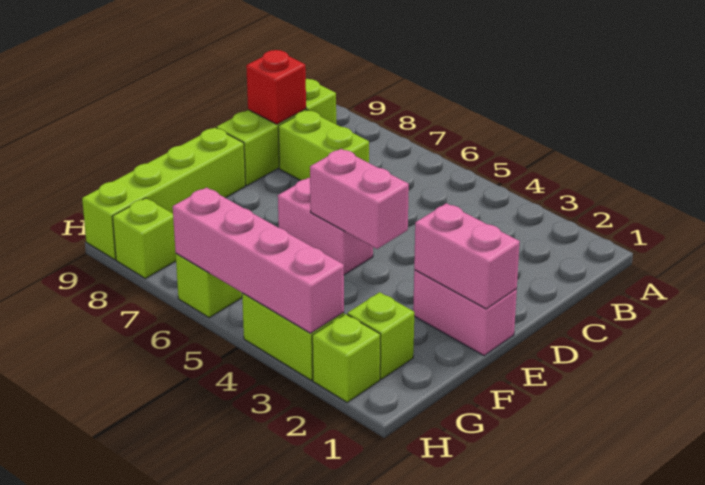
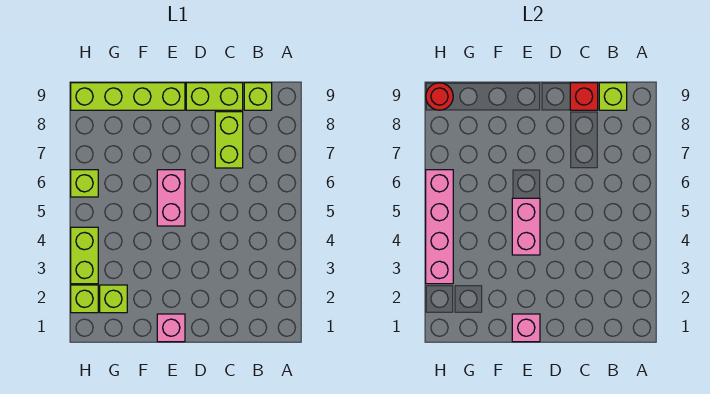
pink brick E1:E2 level 1 -> pink brick E1 level 1
pink brick E1:E2 level 2 -> pink brick E1 level 2
lime brick H8 level 1 -> lime brick B9 level 2
none -> red round brick H9 level 2

